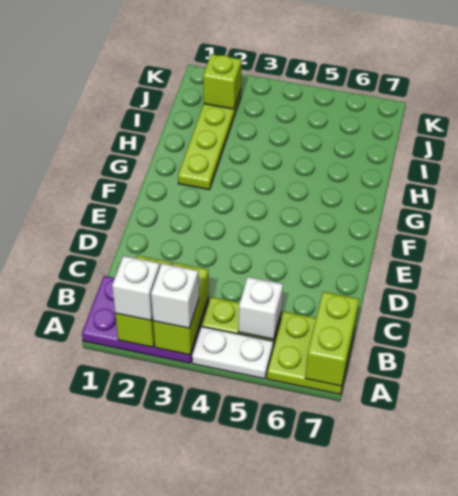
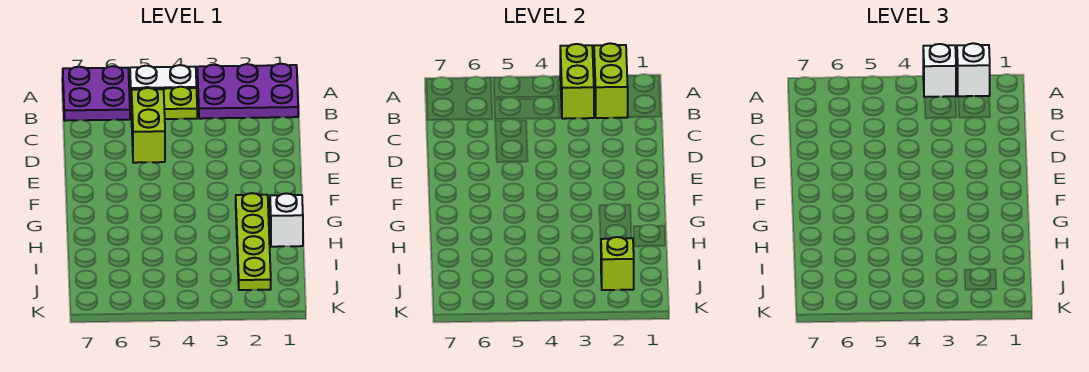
lime plate A6:B7 level 1 -> purple plate A6:B7 level 1
lime brick A7:B7 level 2 -> lime brick C5:D5 level 1
white brick B5 level 2 -> white brick H1 level 1

